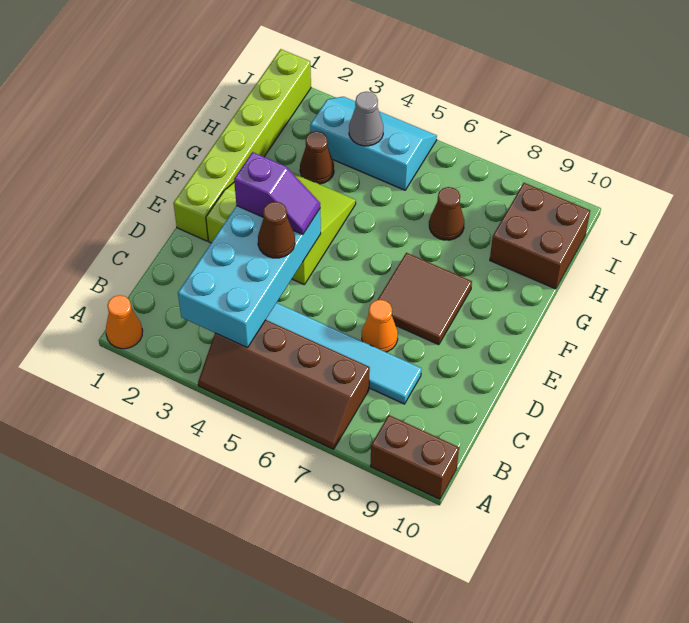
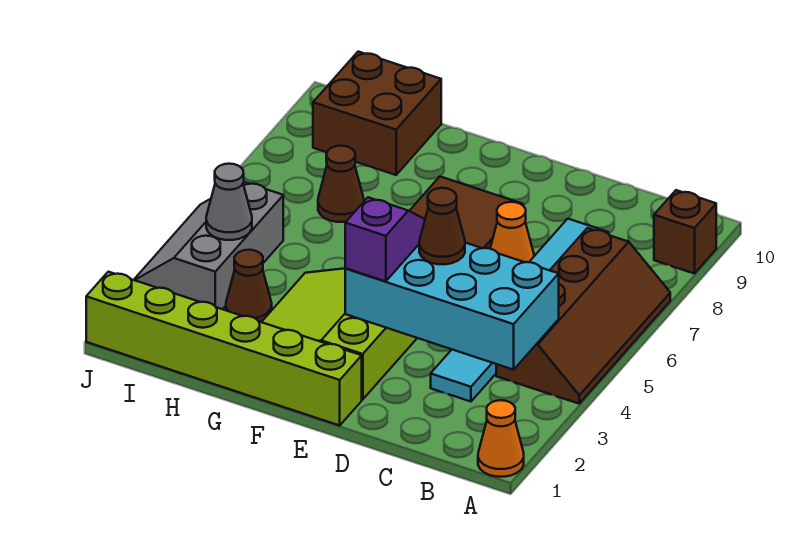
brown brick A9:A10 level 1 -> brown brick A9 level 1
cyan slope I3:J5 level 1 top I -> grey slope I3:J5 level 1 top I

